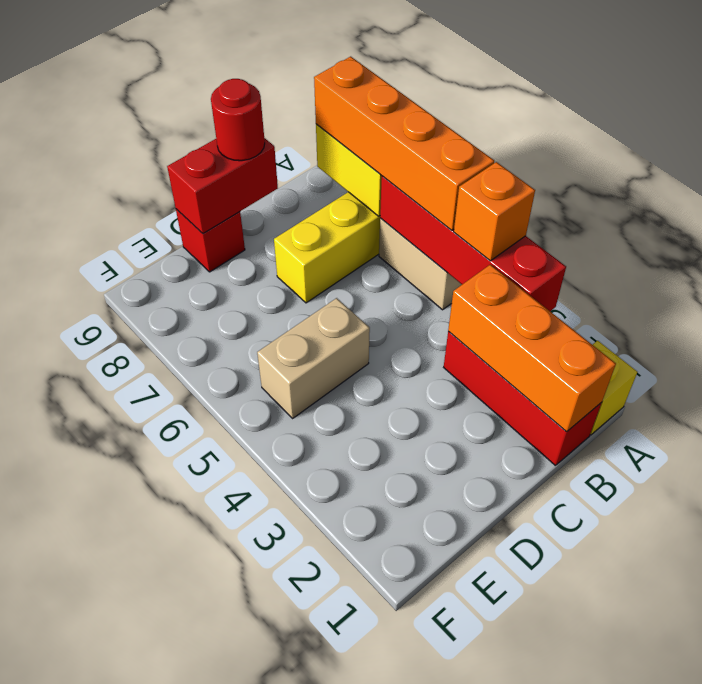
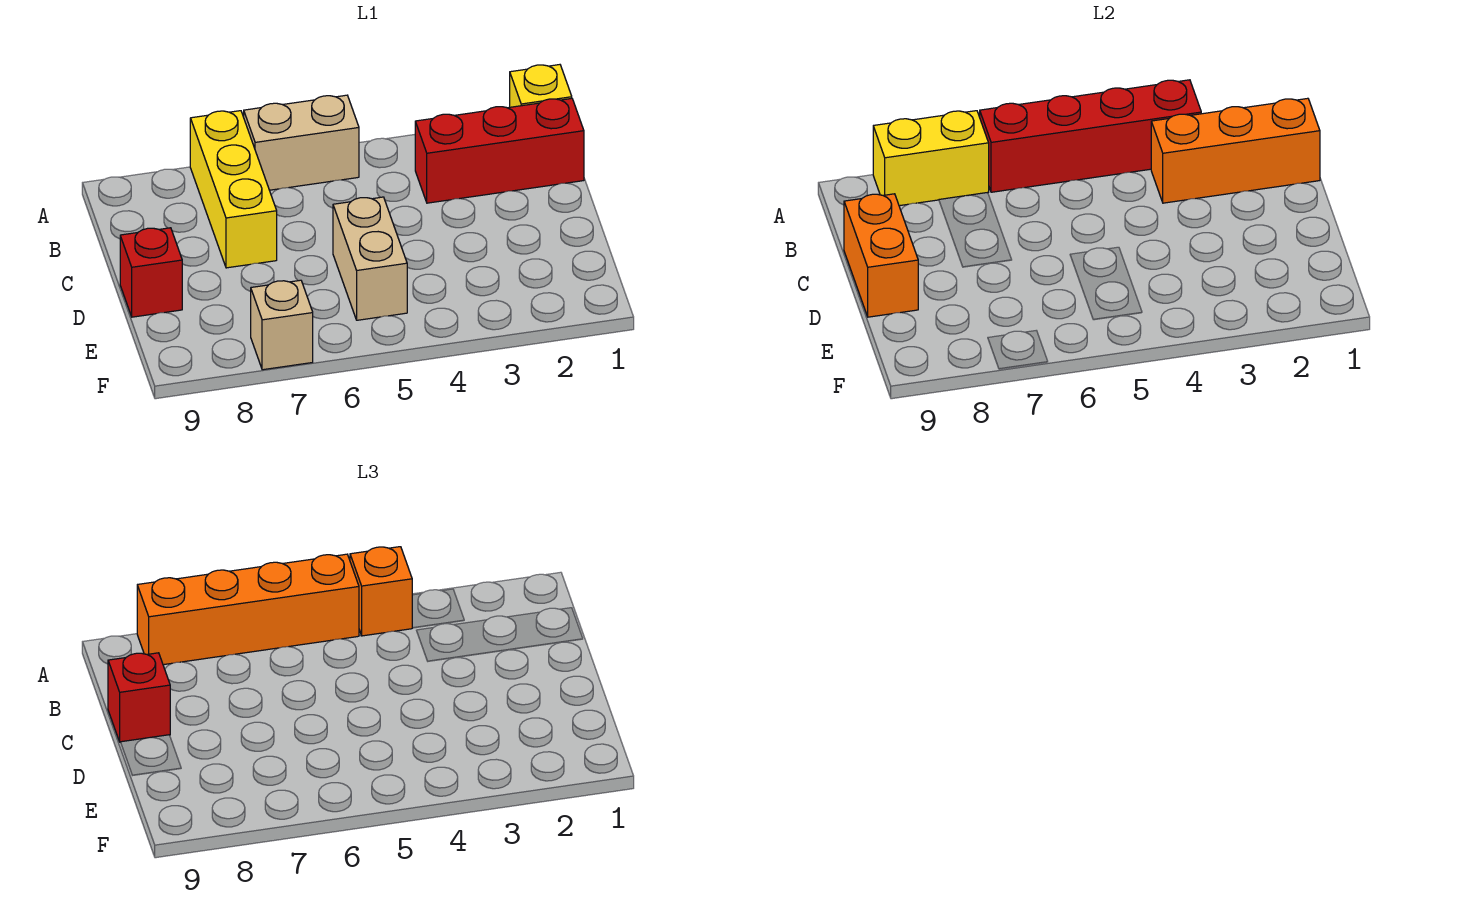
red brick C9:D9 level 2 -> orange brick C9:D9 level 2
red round brick C9 level 3 -> red brick C9 level 3
none -> tan brick F7 level 1

